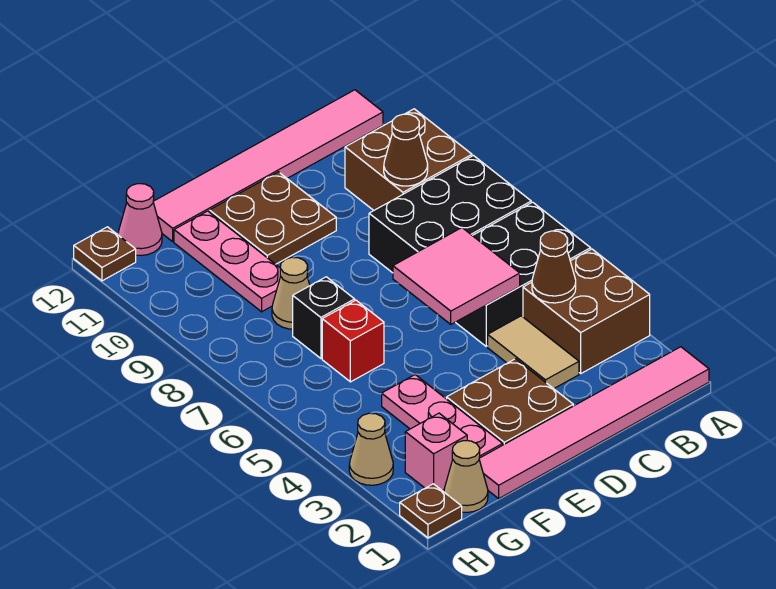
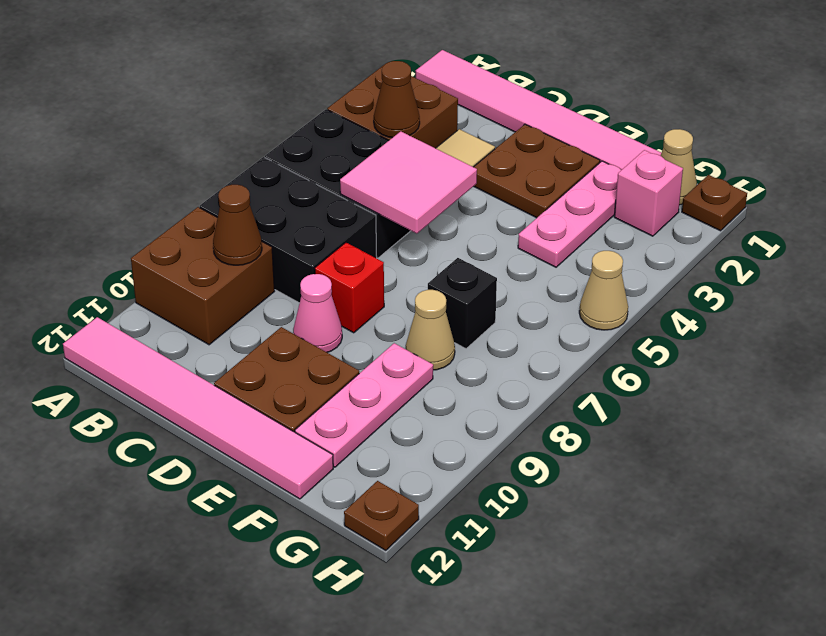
red brick F6 level 1 -> red brick D8 level 1
pink cone G12 level 1 -> pink cone D9 level 1
tan cone H3 level 1 -> tan cone H5 level 1

